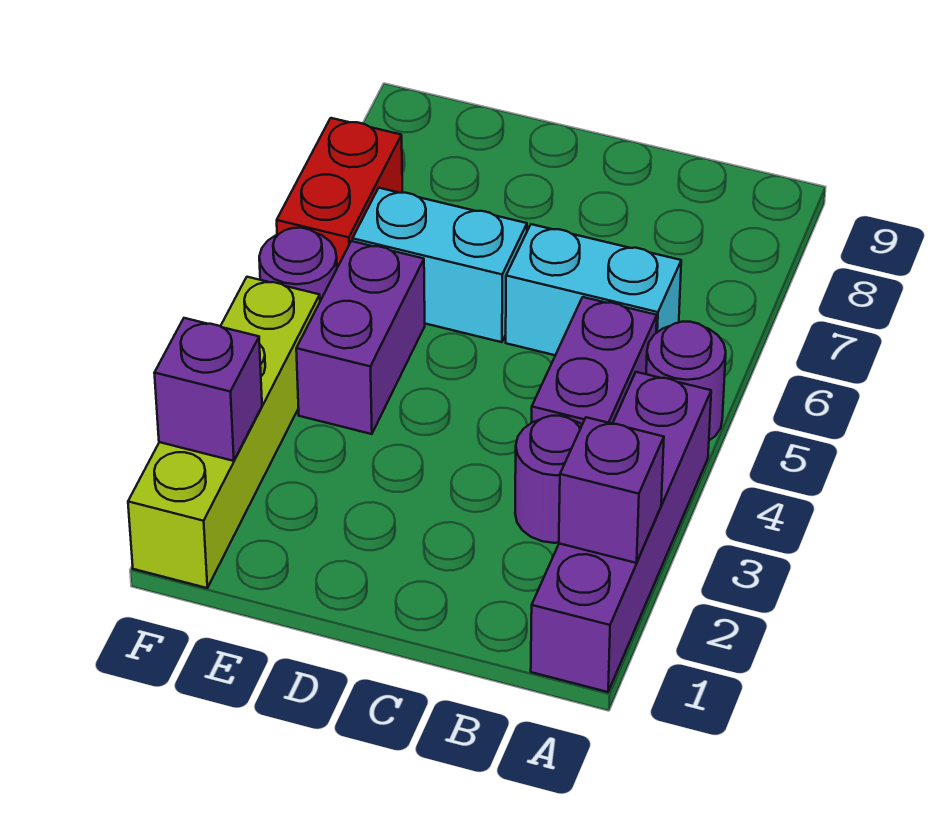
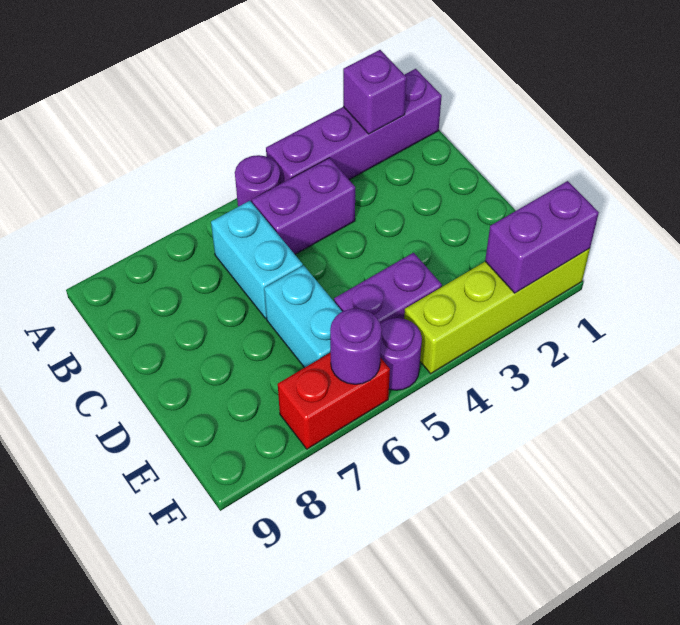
purple round brick B3 level 1 -> purple round brick F6 level 2
purple brick F2 level 2 -> purple brick F1:F2 level 2

